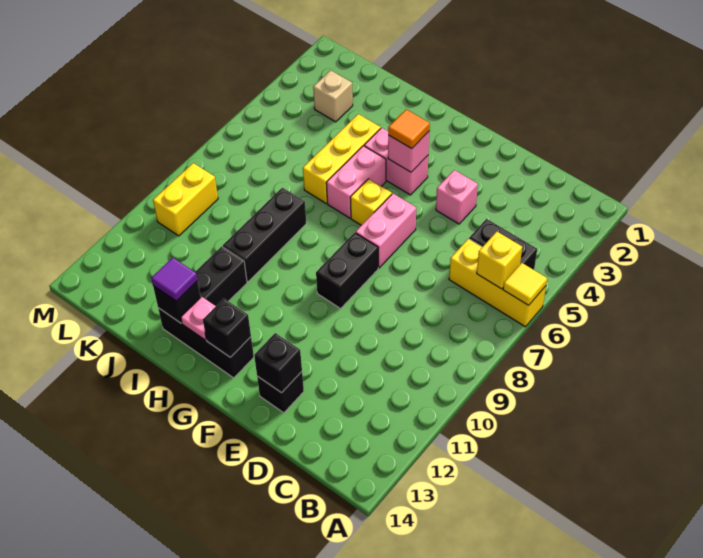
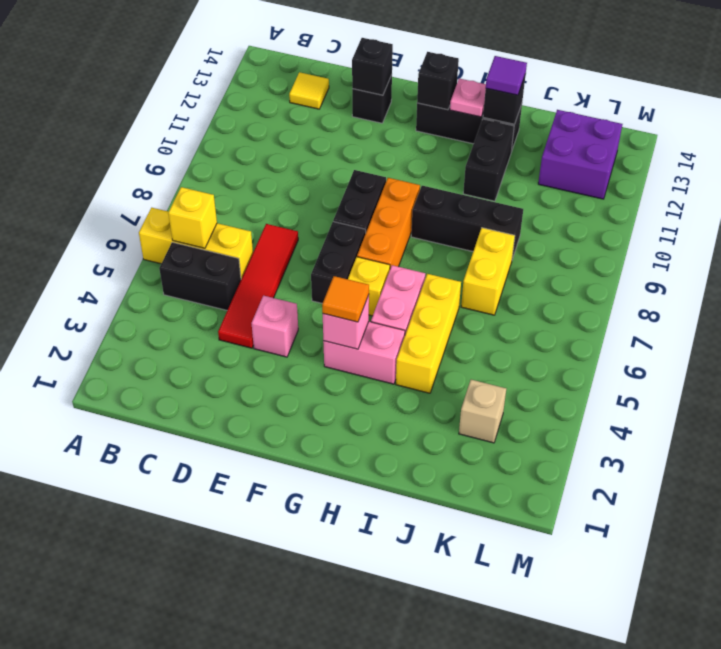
yellow tile A6 level 2 -> yellow tile C13 level 1
none -> red tile D4:D7 level 1
pink brick F6:F7 level 1 -> black brick F6:F7 level 1
none -> orange brick G7:G9 level 1
black brick I8:I10 level 1 -> black brick H9:J9 level 1
none -> purple brick K12:L13 level 1
yellow brick L9:L10 level 1 -> yellow brick J7:J8 level 1

